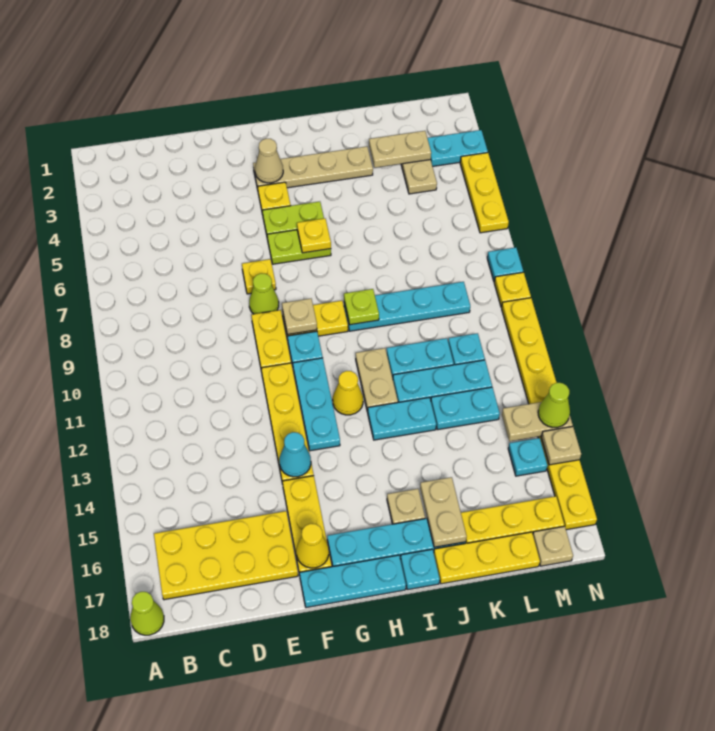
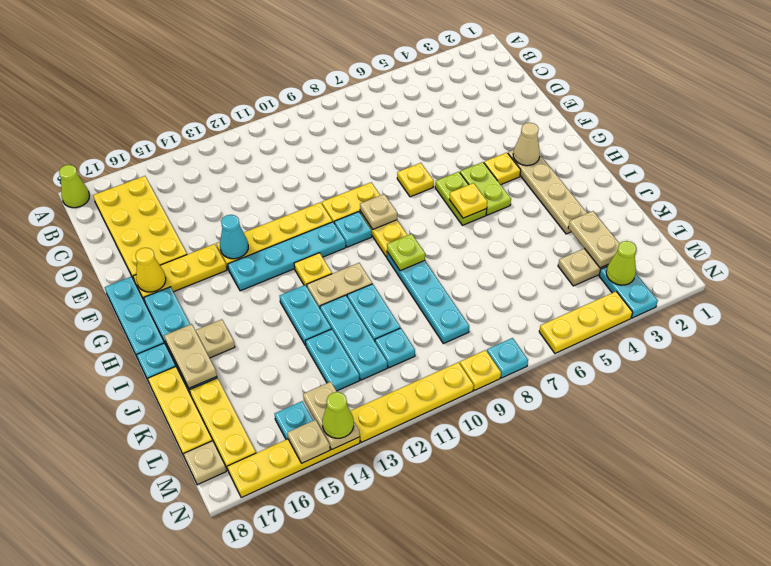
lime cone F8 level 1 -> lime cone M3 level 2
cyan plate G11:G13 level 1 -> cyan plate G11:G14 level 1
yellow cone H12 level 1 -> yellow plate H12 level 1
tan plate J16:J17 level 2 -> tan plate I17:J17 level 2

